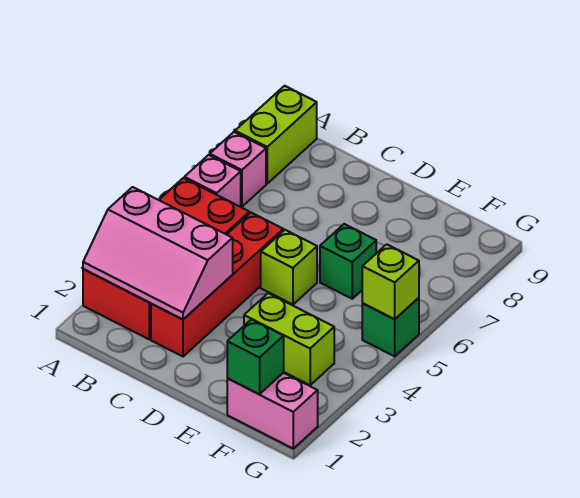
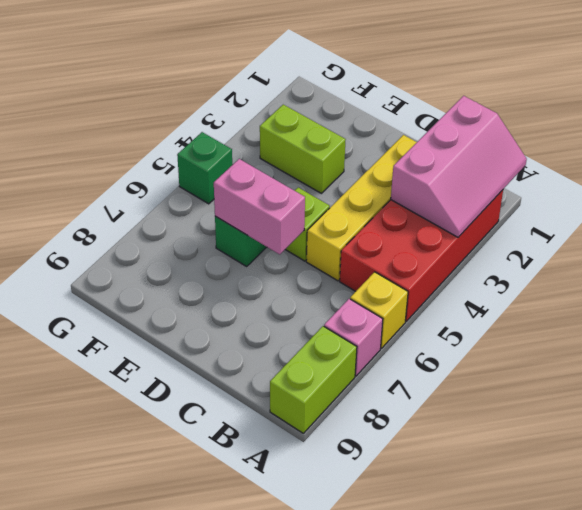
pink slope A2:C3 level 2 top 3 -> pink slope A1:B3 level 2 top B
pink brick A6 level 1 -> yellow brick A6 level 1
red brick C2:C5 level 1 -> yellow brick C2:C5 level 1
pink brick F1:G1 level 1 -> pink brick D6:E6 level 2
green brick F1 level 2 -> none
lime brick G5 level 2 -> none

